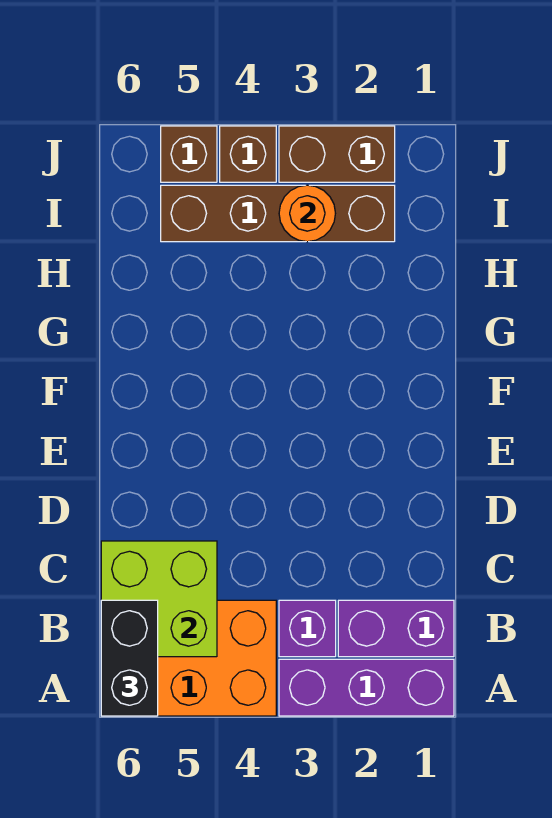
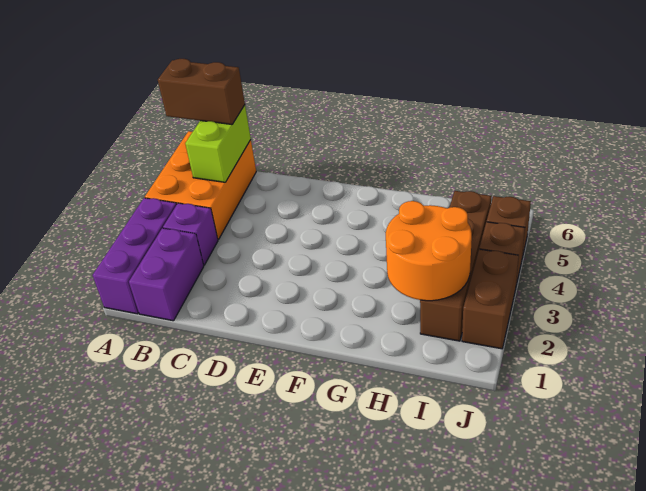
black brick A6:B6 level 3 -> brown brick A6:B6 level 3
lime brick B5:C6 level 2 -> lime brick B5:B6 level 2
orange round brick I3 level 2 -> orange round brick H2:I3 level 2

